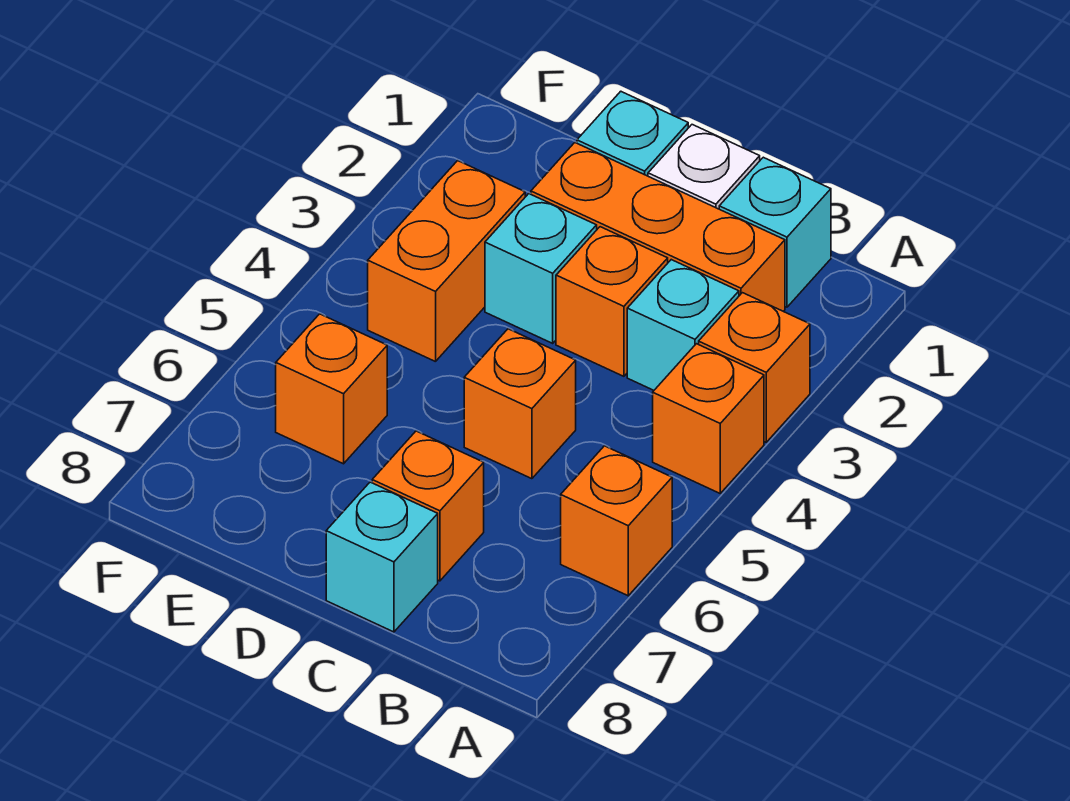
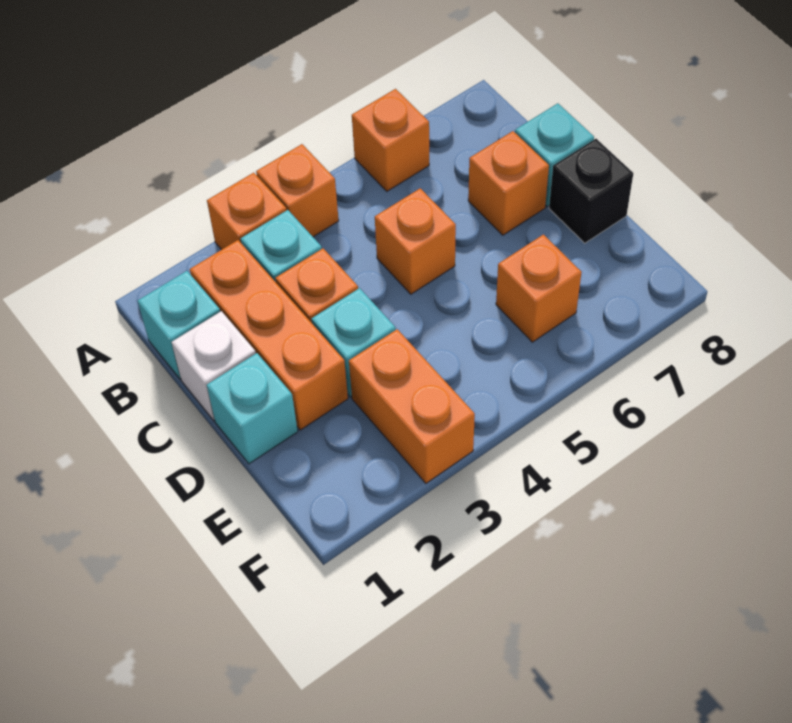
none -> black brick D8 level 1
orange brick E3:E4 level 1 -> orange brick E3:F3 level 1

